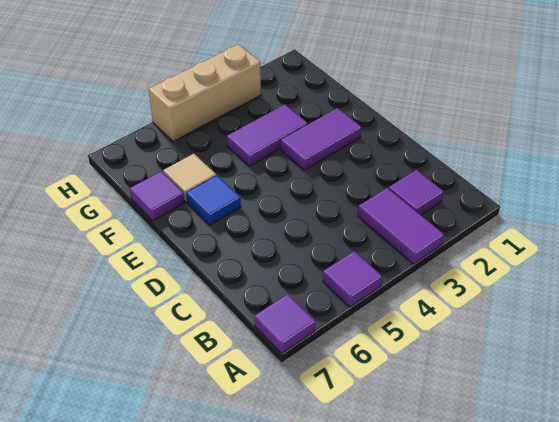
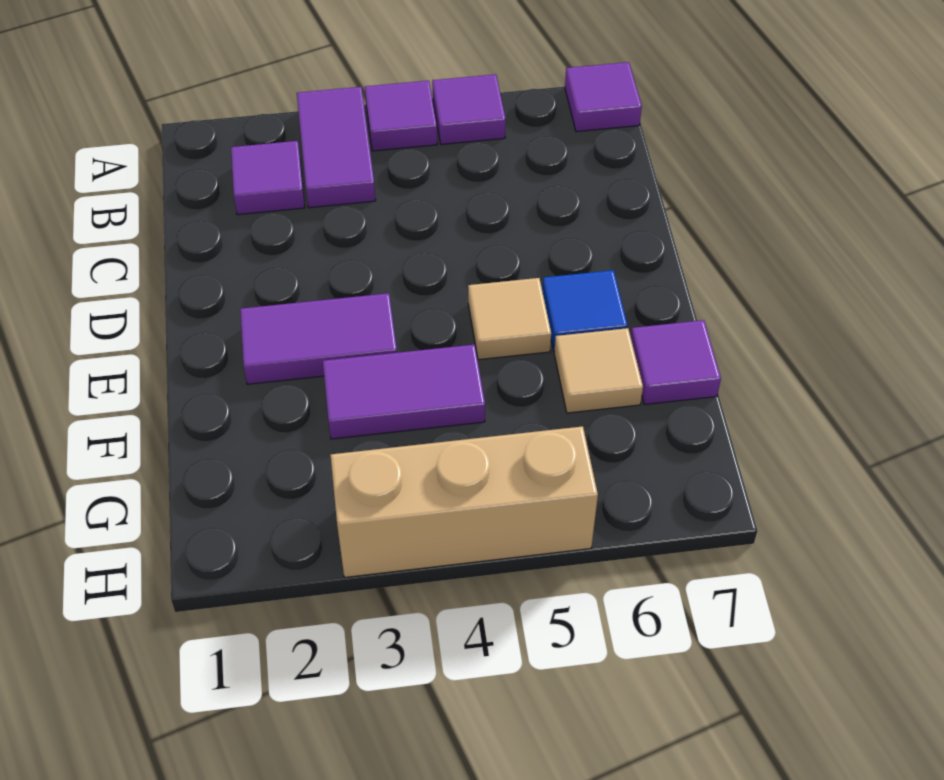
none -> purple tile A4 level 1
none -> tan tile E5 level 1

